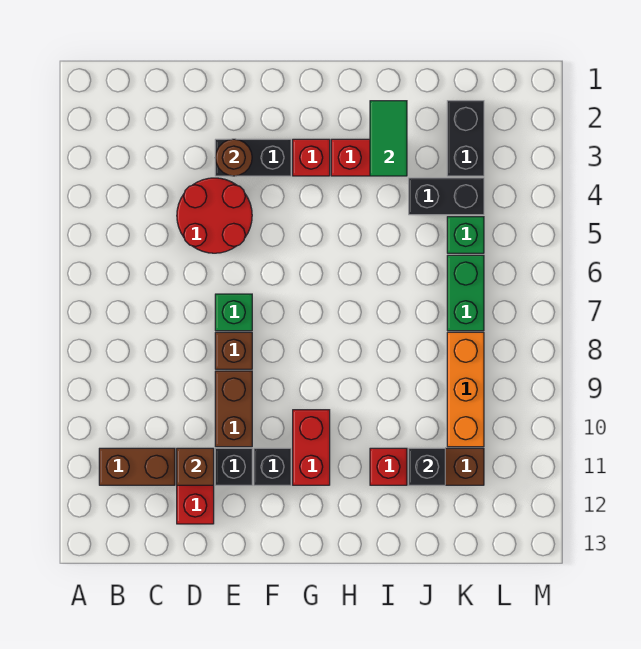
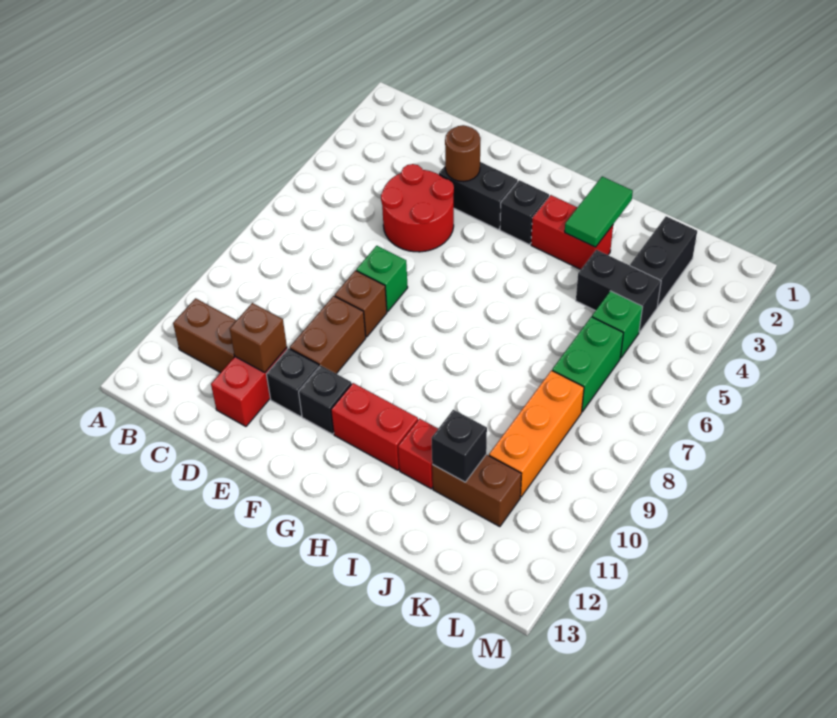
red brick G3 level 1 -> black brick G3 level 1
red brick G10:G11 level 1 -> red brick G11:H11 level 1

